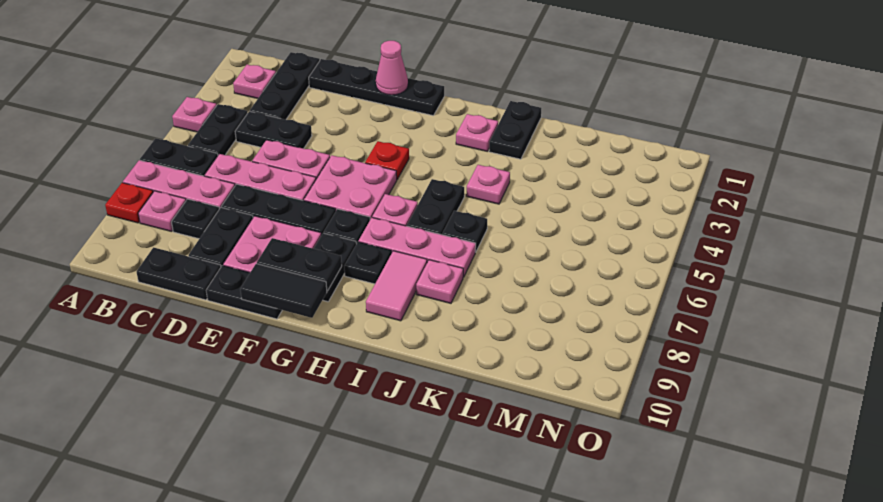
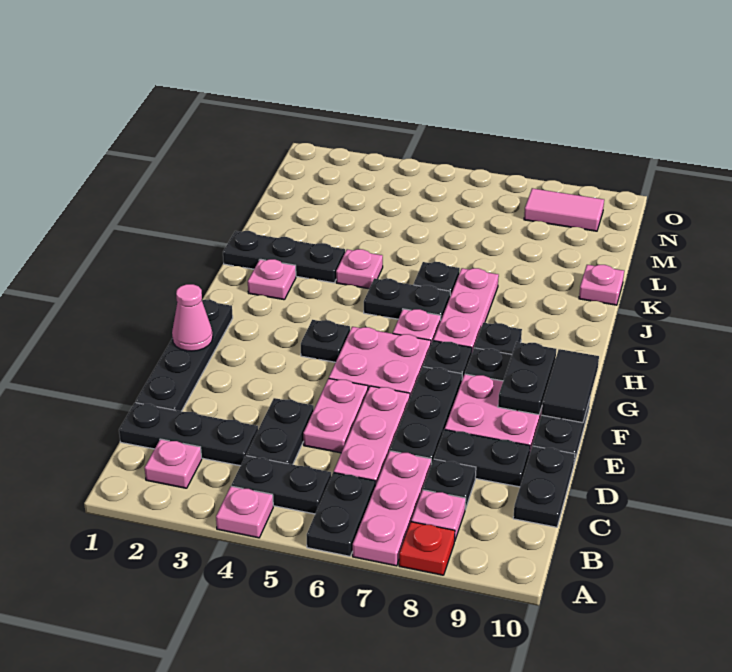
red plate G4 level 1 -> black plate G4 level 1
pink tile I8:I9 level 1 -> pink tile N8:N9 level 1
black plate J1:J2 level 1 -> black plate J1:J3 level 1
pink plate J8 level 1 -> pink plate K10 level 1

